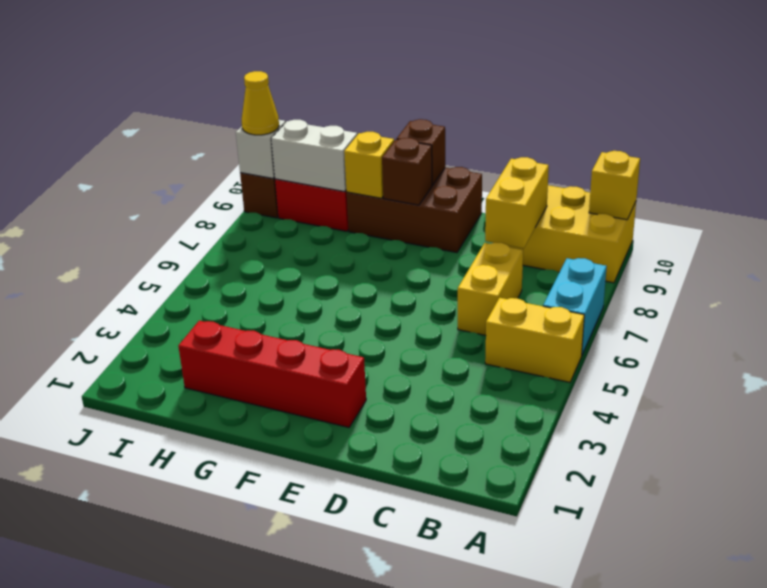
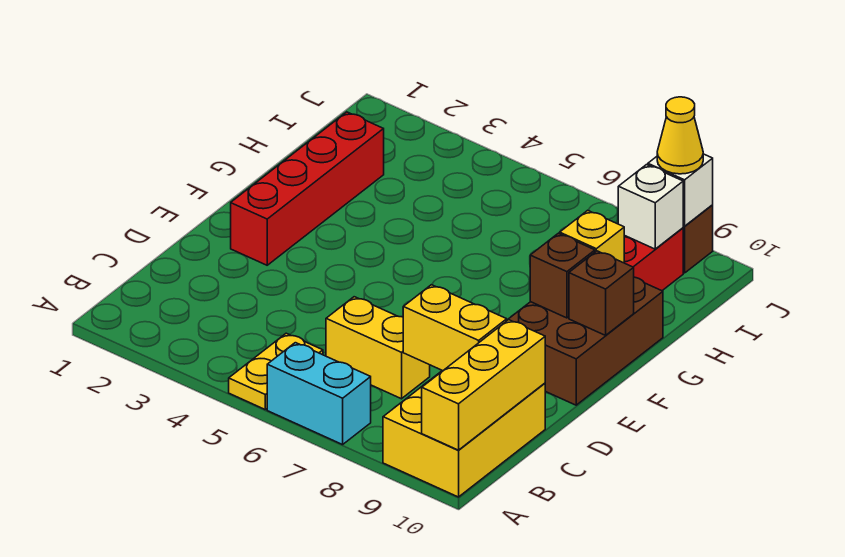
yellow brick A5:B5 level 1 -> yellow plate A5:B5 level 1
yellow brick A10 level 2 -> yellow brick A10:C10 level 2
white brick H9:I9 level 2 -> white brick I9 level 2

